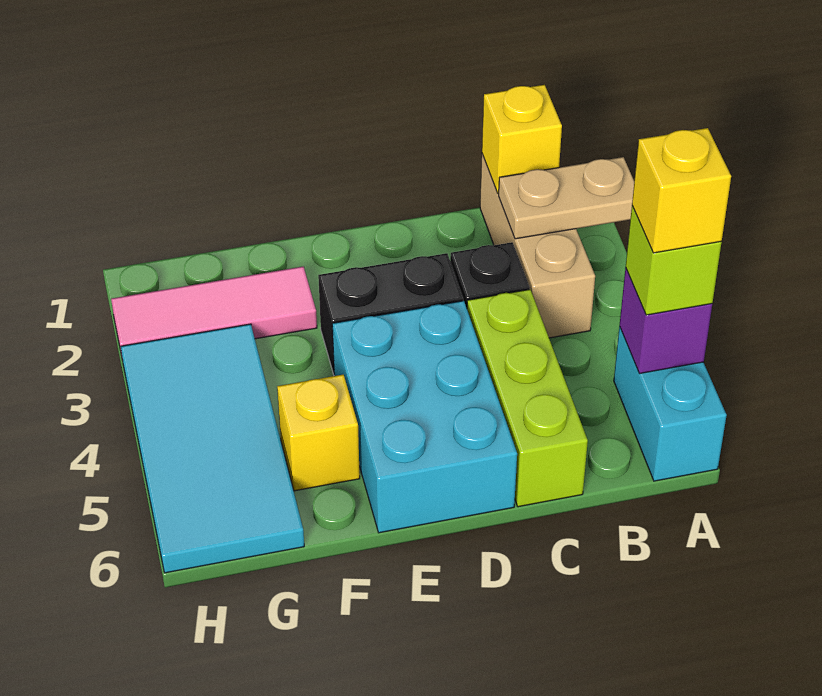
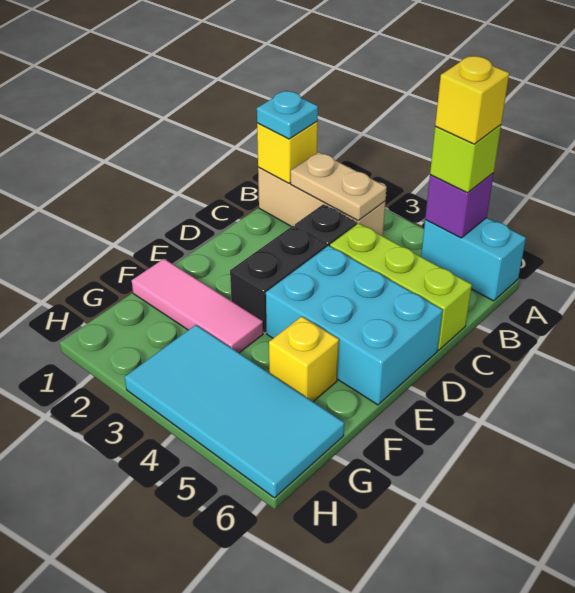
tan plate A2:B2 level 2 -> tan plate B2:B3 level 2
none -> cyan plate B1 level 3
pink tile F2:H2 level 1 -> pink tile F1:F3 level 1

